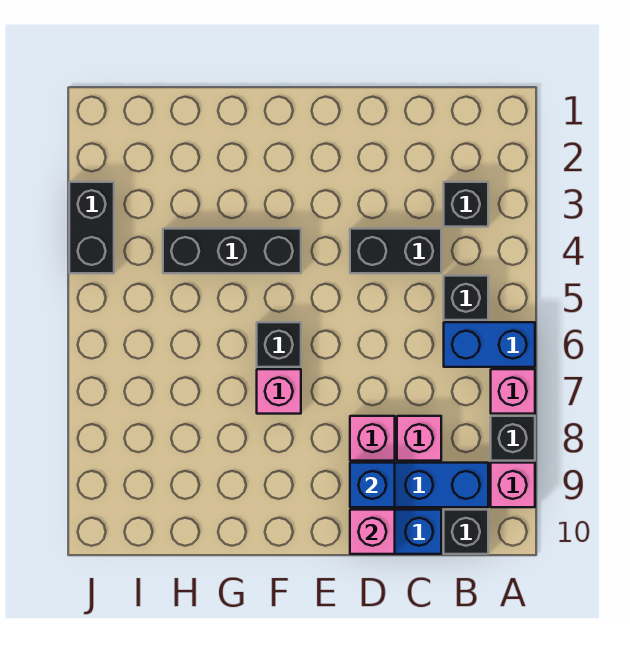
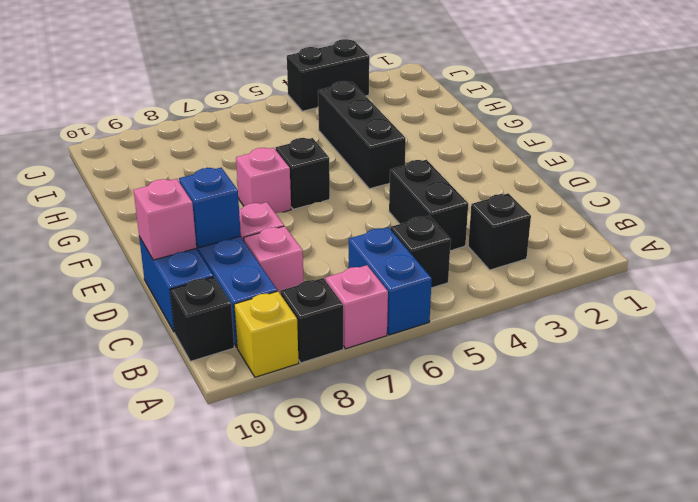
pink brick A9 level 1 -> yellow brick A9 level 1

